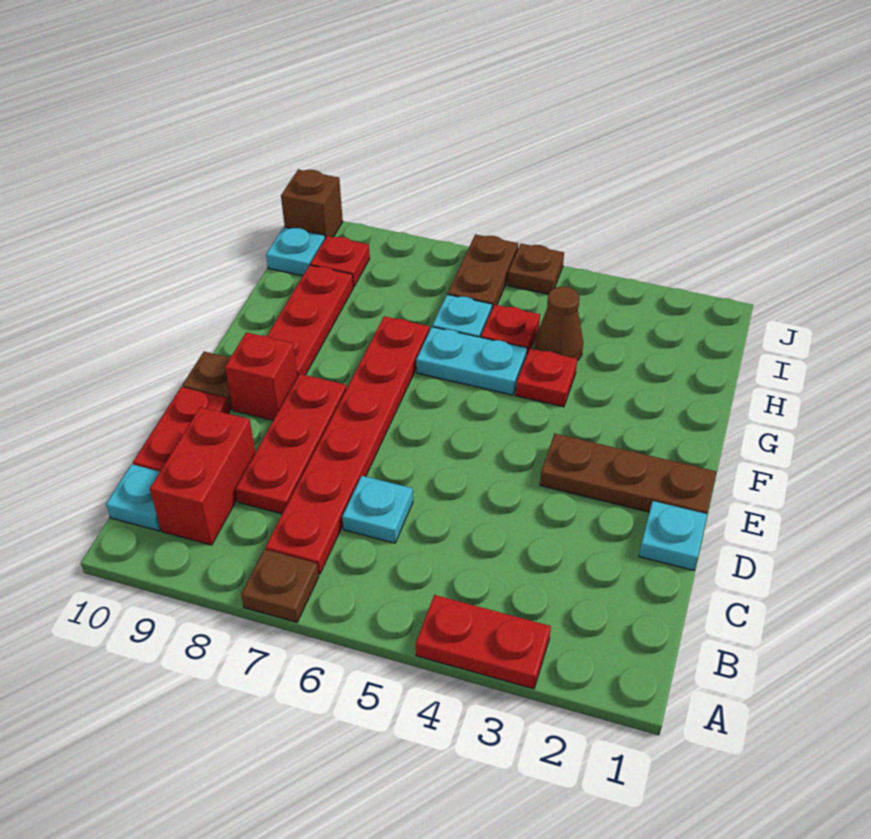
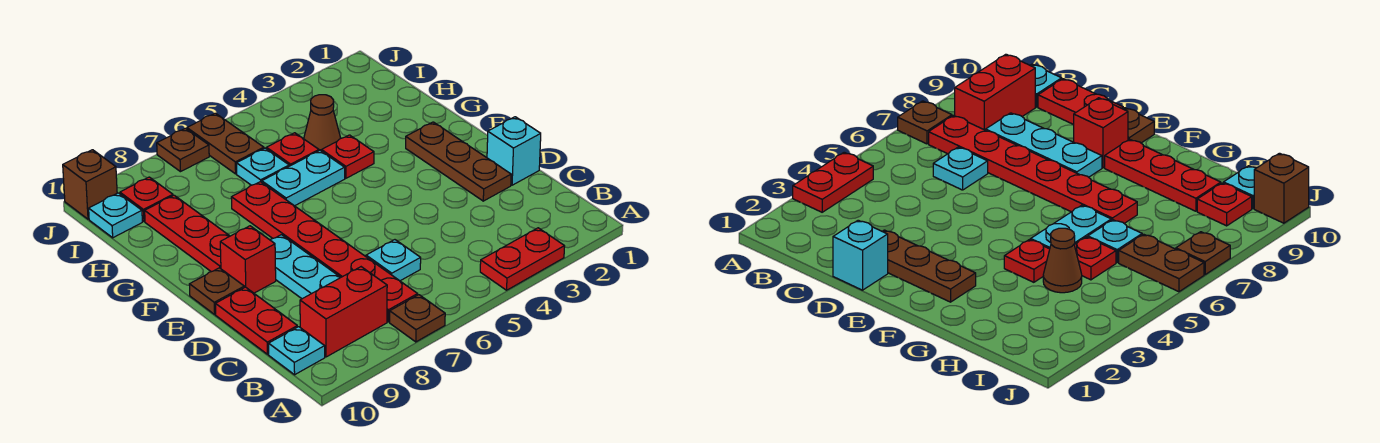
red brick B9:C9 level 1 -> red brick B8:B9 level 1
red plate C8:E8 level 1 -> cyan plate C8:E8 level 1
cyan plate D1 level 1 -> cyan brick D1 level 1
brown plate E1:E3 level 1 -> brown plate D2:F2 level 1
brown plate J5 level 1 -> brown plate J7 level 1

